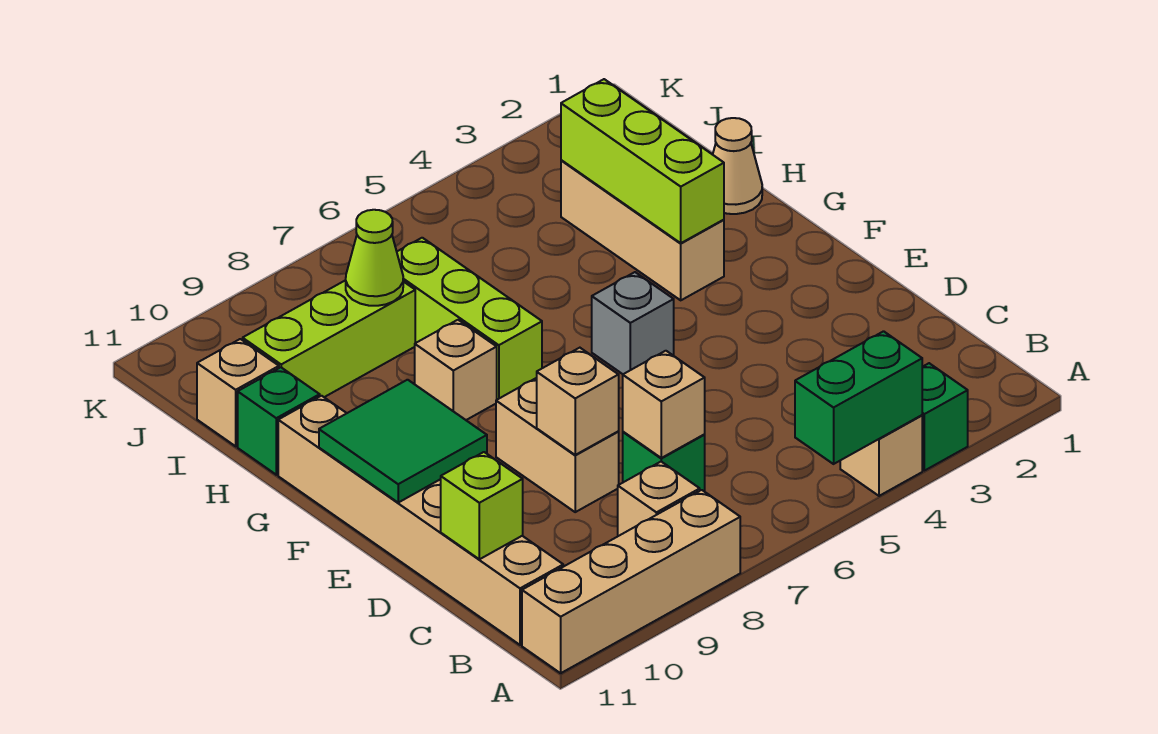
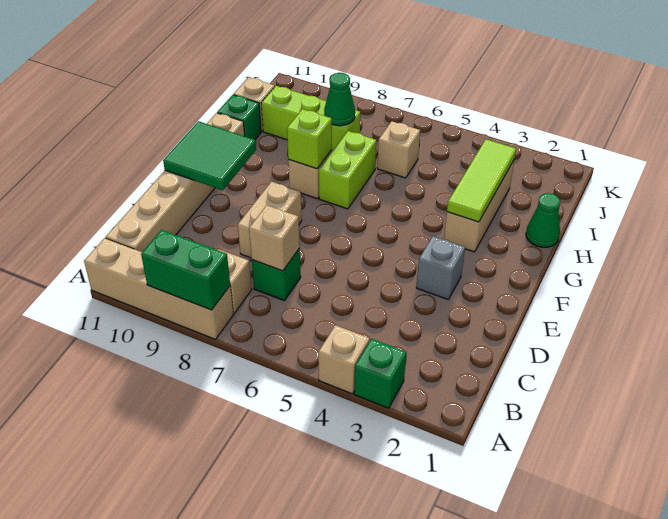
green brick A4:A5 level 2 -> green brick A8:A9 level 2
lime brick C11 level 2 -> lime brick G8 level 2
tan brick D8 level 2 -> tan brick I6 level 1
grey brick F5 level 1 -> grey brick E3 level 1
lime brick G3:I3 level 2 -> lime tile G3:I3 level 2
lime brick G7:I7 level 1 -> lime brick G7:H7 level 1
tan cone H1 level 1 -> green cone H1 level 1
lime cone I8 level 2 -> green cone I8 level 2

